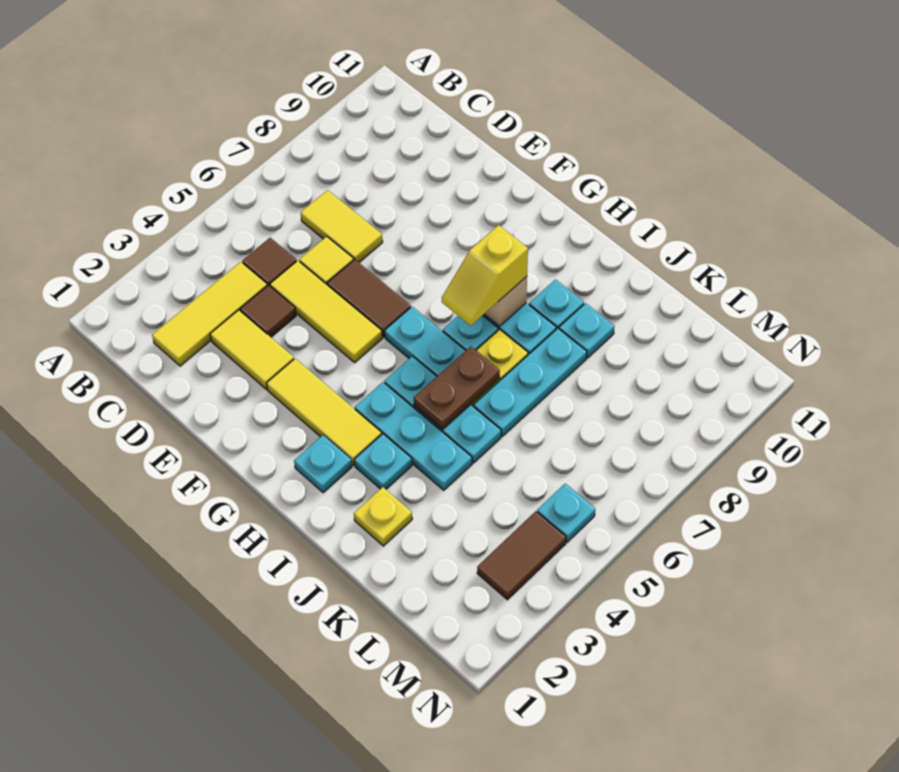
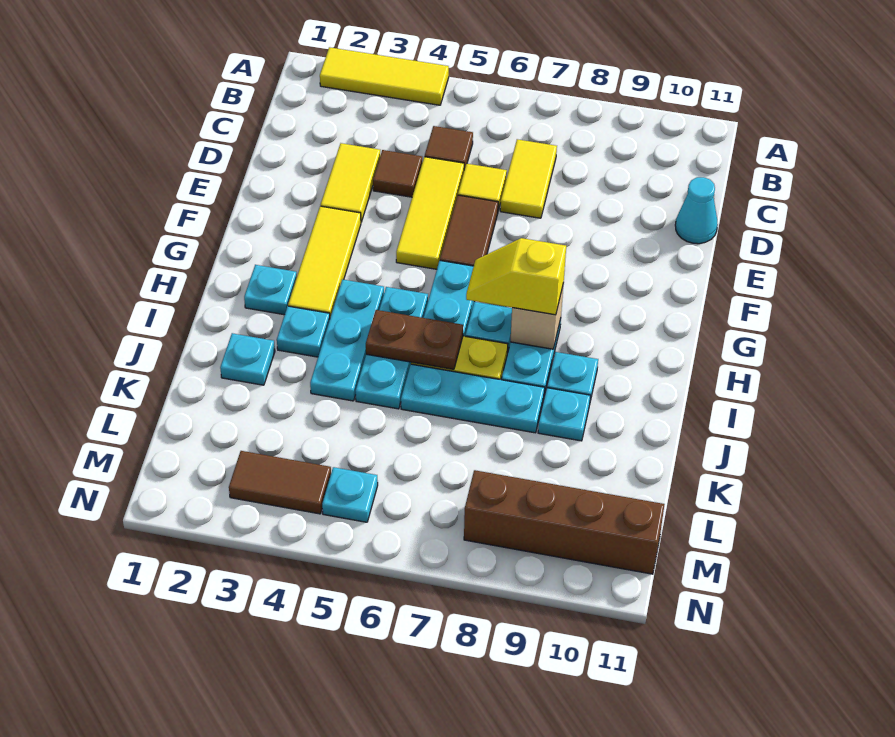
yellow tile C2:C4 level 1 -> yellow tile A2:A4 level 1
none -> cyan cone D11 level 1
yellow plate J2 level 1 -> cyan plate J2 level 1
none -> brown brick M8:M11 level 1

